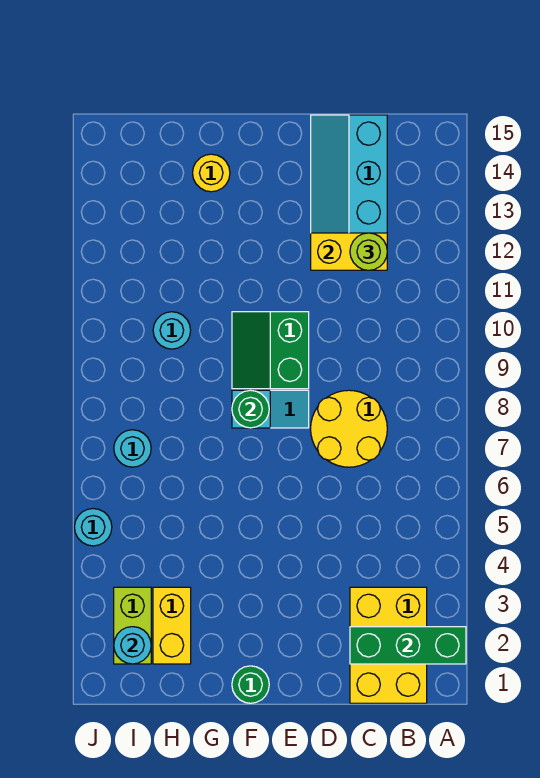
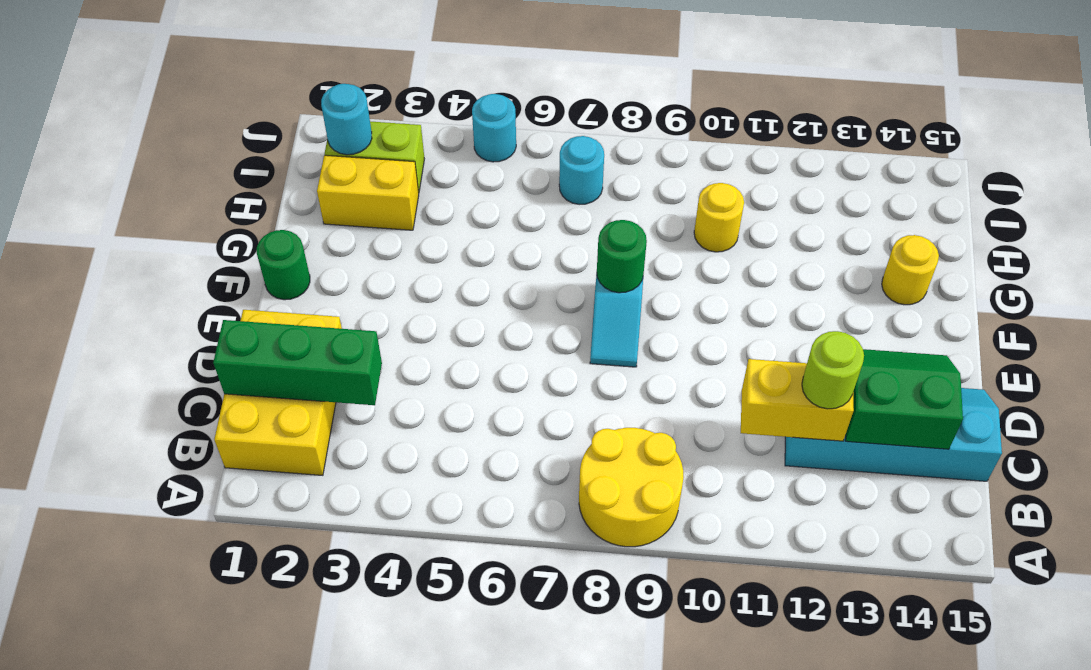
green brick A2:C2 level 2 -> green brick C1:C3 level 2
yellow brick B1:C3 level 1 -> yellow brick B1:D2 level 1
yellow round brick C7:D8 level 1 -> yellow round brick A8:B9 level 1
yellow brick C12:D12 level 2 -> yellow brick C11:C12 level 2
green slope E9:F10 level 1 top E -> green slope C13:D14 level 2 top C
cyan round brick H10 level 1 -> yellow round brick H10 level 1

